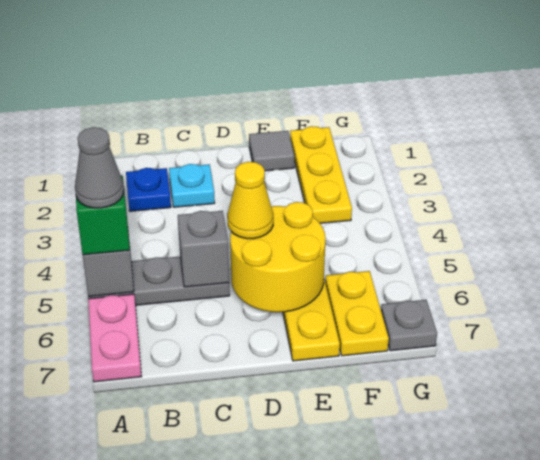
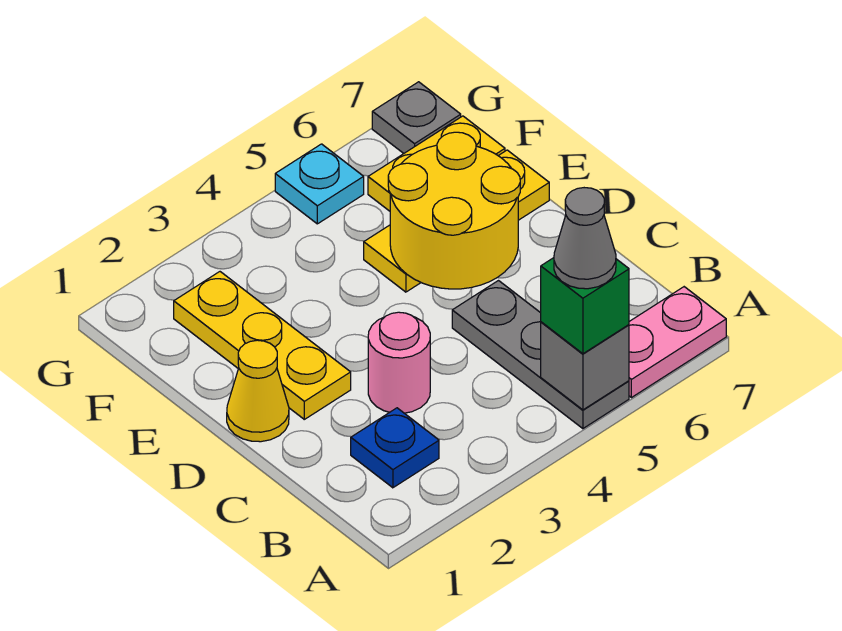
cyan plate C2 level 1 -> cyan plate G5 level 1
none -> pink round brick C3 level 1
grey brick C5 level 2 -> none
yellow cone D5 level 3 -> yellow cone D1 level 1
grey tile E1 level 1 -> none
yellow plate F1:F3 level 1 -> yellow plate D2:F2 level 1

